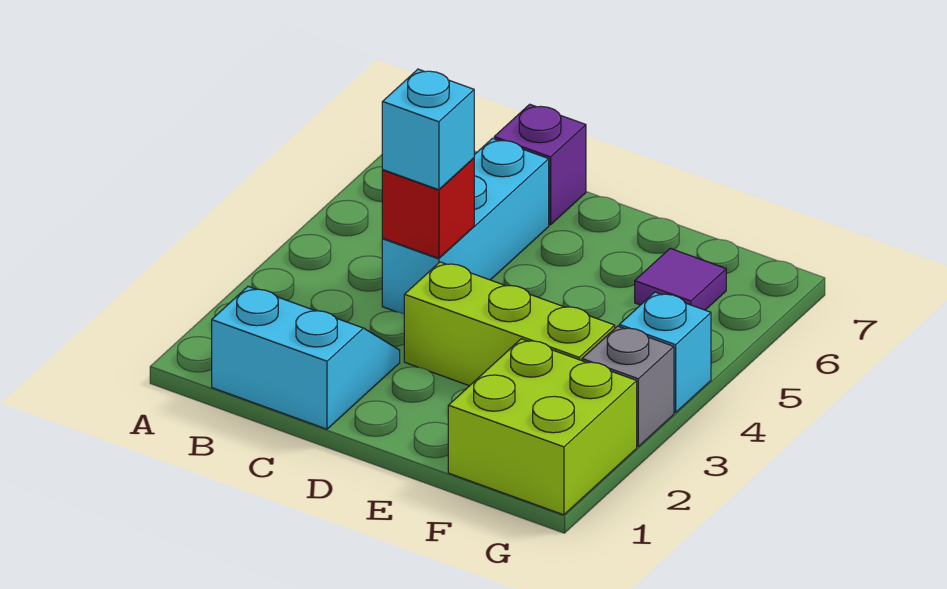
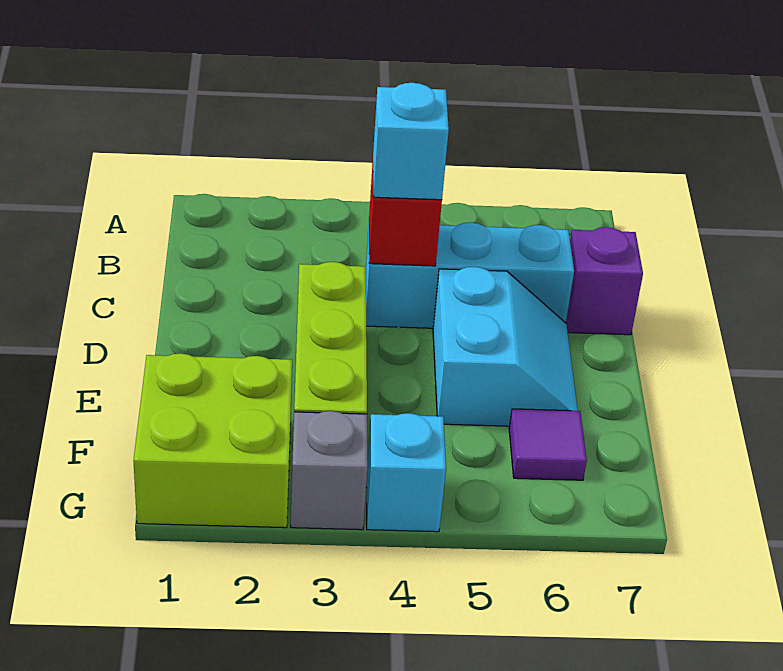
cyan slope B1:C2 level 1 top 1 -> cyan slope D5:E6 level 1 top 5

